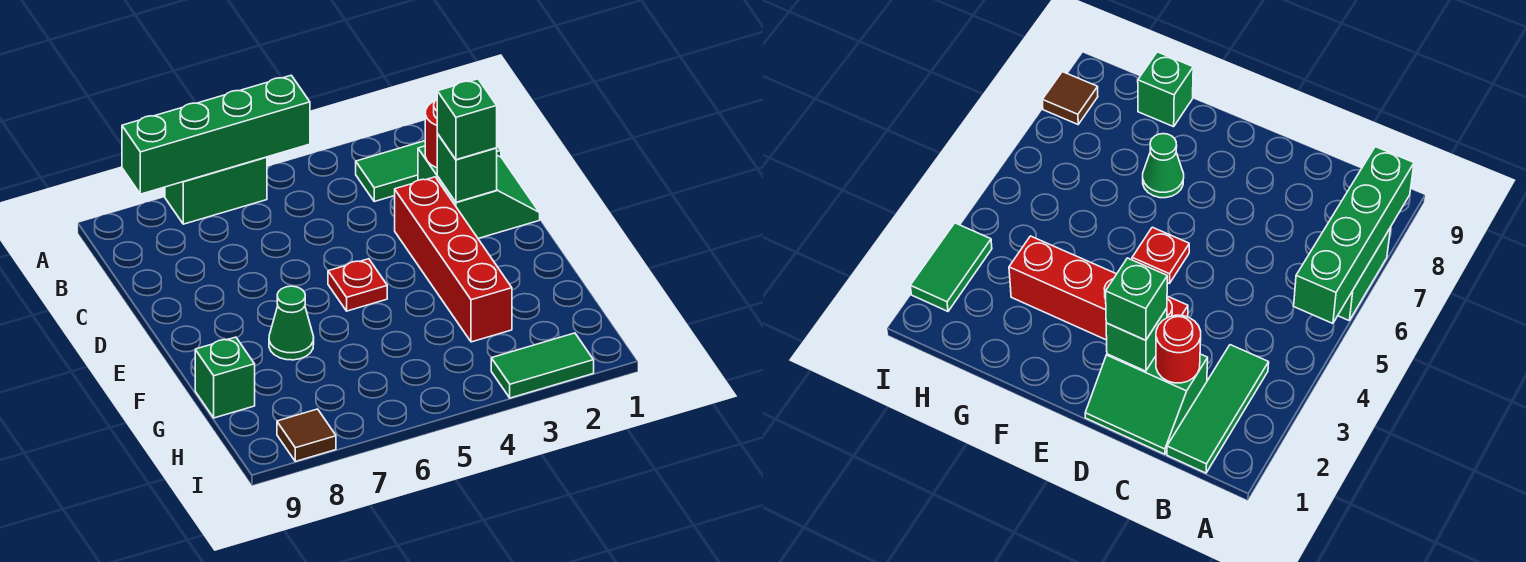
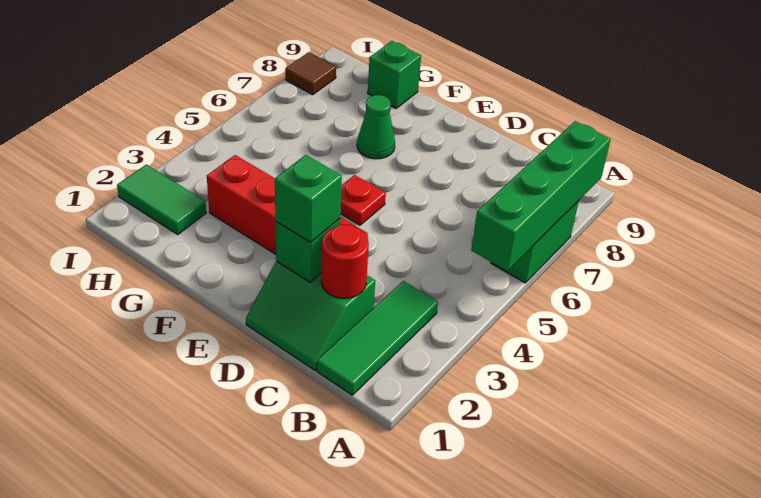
green tile I2:I3 level 1 -> green tile H2:I2 level 1

